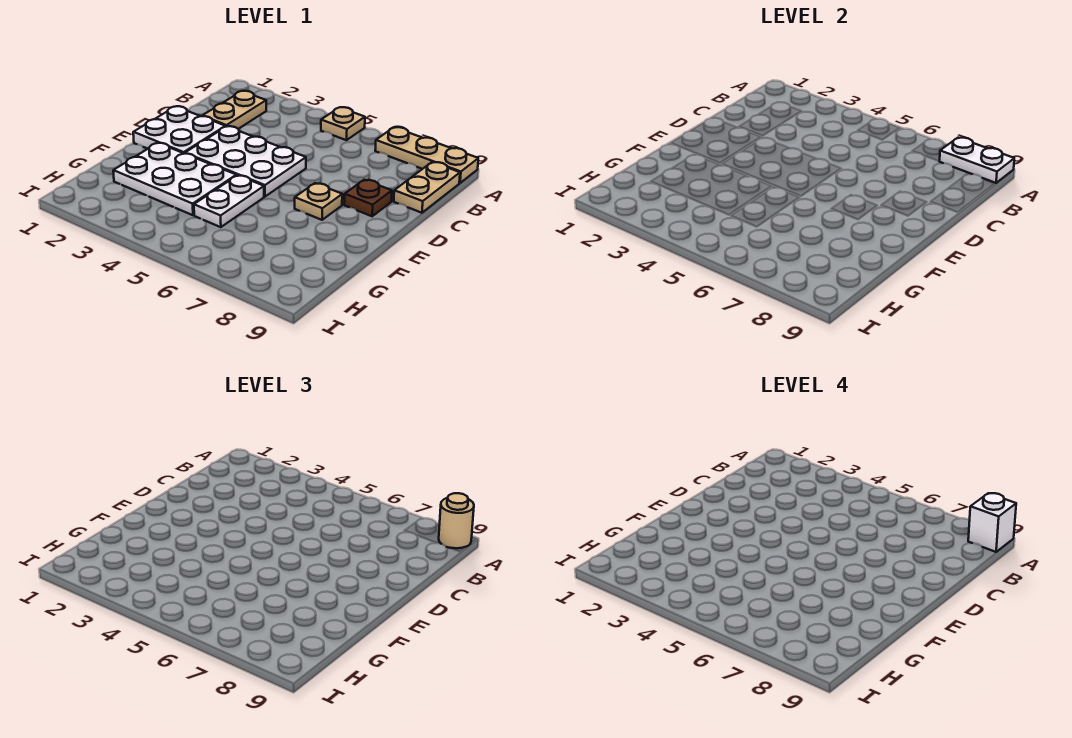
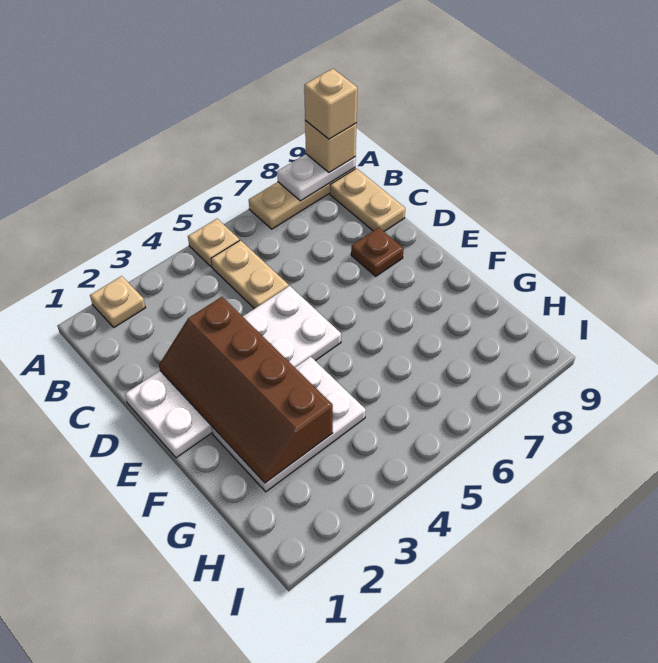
tan round brick A9 level 3 -> tan brick A9 level 3
white brick A9 level 4 -> tan brick A9 level 4
tan plate B2:C2 level 1 -> tan plate B5:C5 level 1
none -> brown slope D2:G3 level 2 top 3
tan plate E7 level 1 -> tan plate A2 level 1
white plate F5:G5 level 1 -> none

